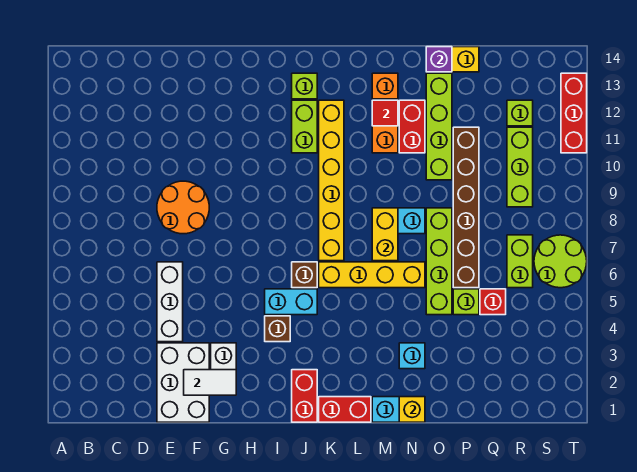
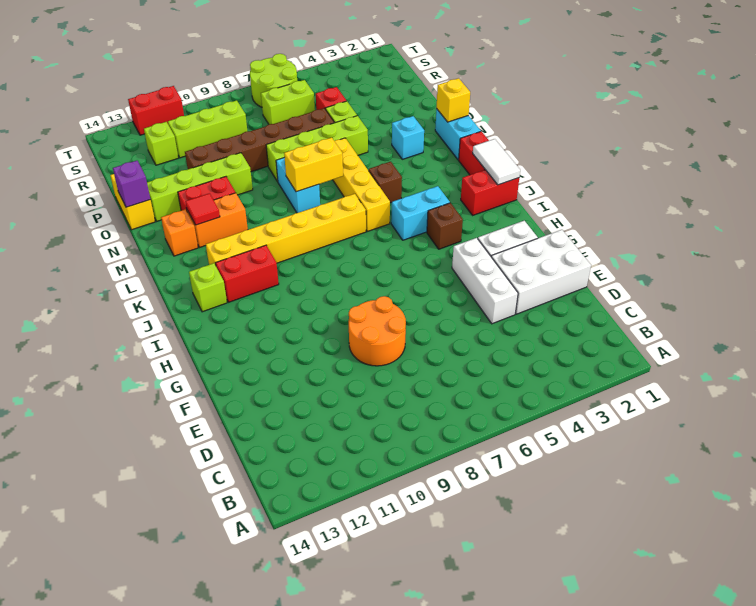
white brick E4:E6 level 1 -> white brick E4:G4 level 1
white tile F2:G2 level 2 -> white tile J1:K1 level 2
cyan brick I5:J5 level 1 -> cyan brick J4:J5 level 1
brown brick J6 level 1 -> brown brick L5 level 1
lime brick J11:J12 level 1 -> red brick J11:J12 level 1
red brick T11:T13 level 1 -> red brick T11:T12 level 1

